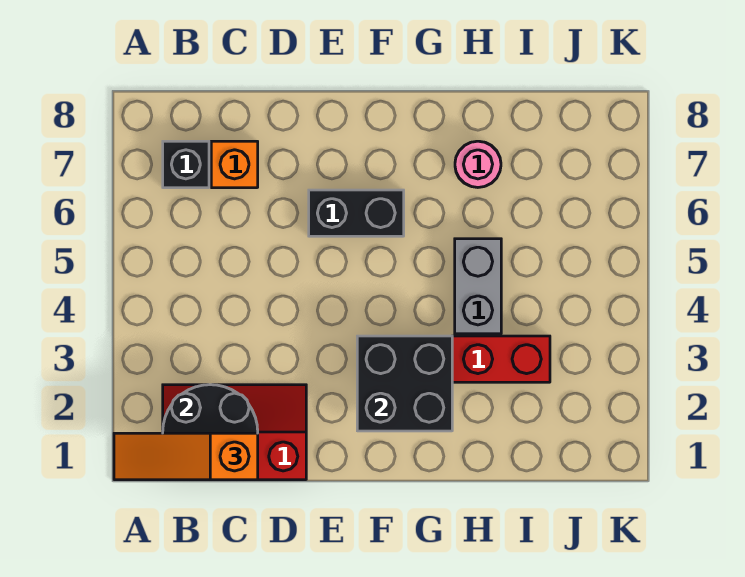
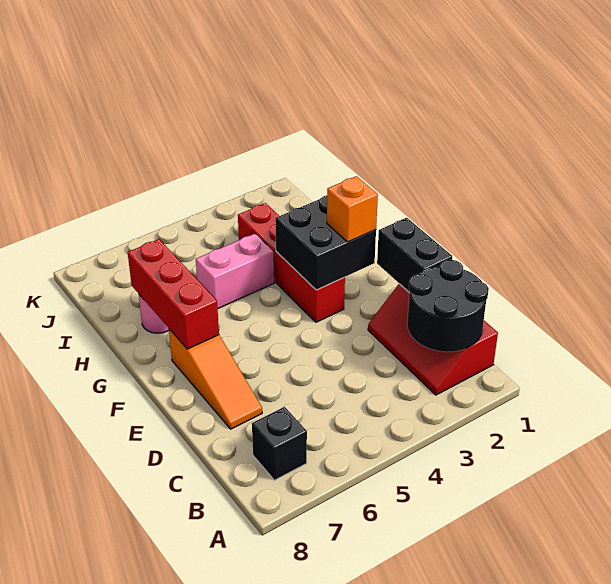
orange slope A1:C1 level 3 top C -> orange slope D7:F7 level 1 top F
orange brick C7 level 1 -> orange brick F2 level 3
black brick E6:F6 level 1 -> black brick D1:E1 level 2
none -> red brick F7:H7 level 2
grey brick H4:H5 level 1 -> pink brick H4:H5 level 1

